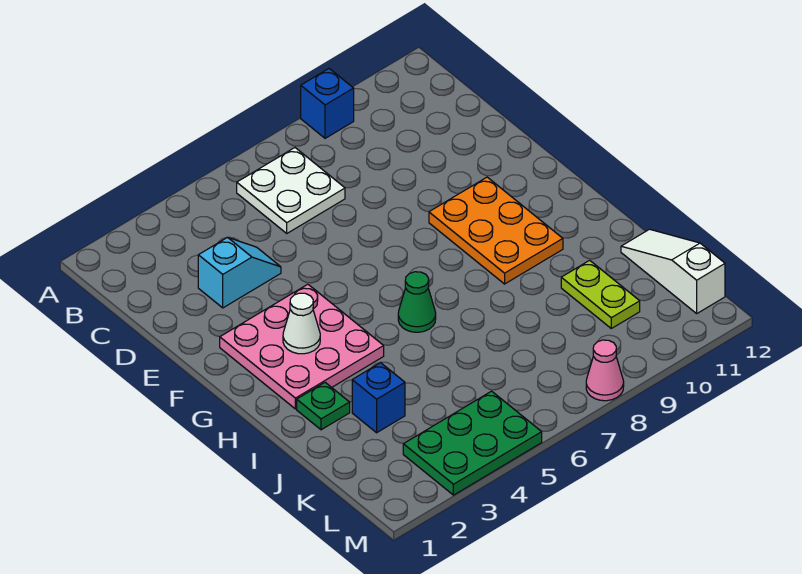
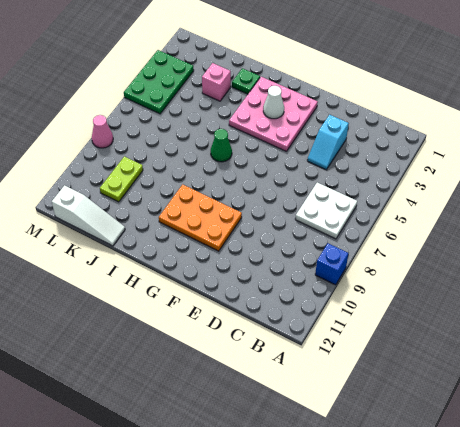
blue brick J3 level 1 -> pink brick J3 level 1
lime plate J10:K10 level 1 -> lime plate K9:K10 level 1

